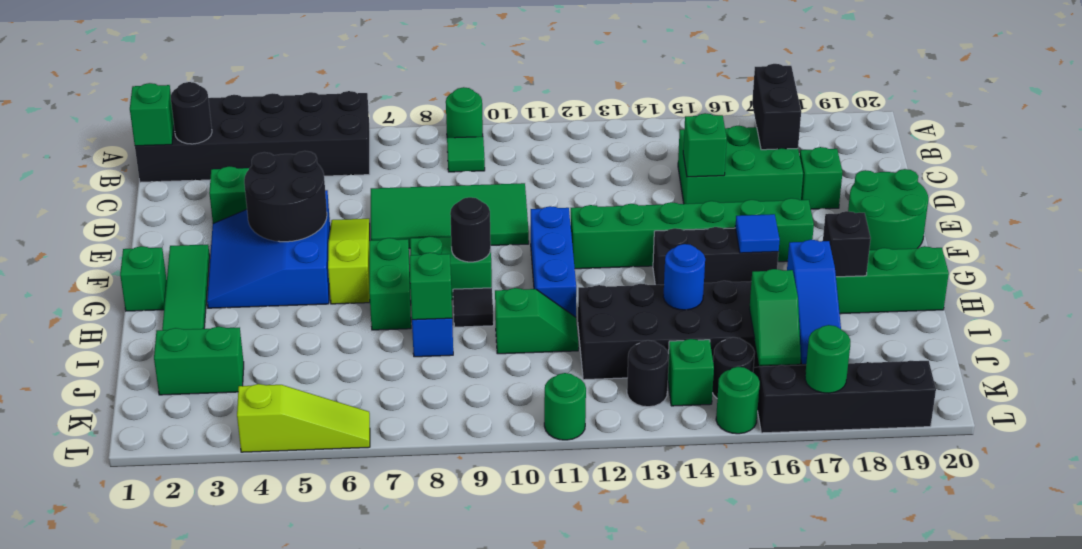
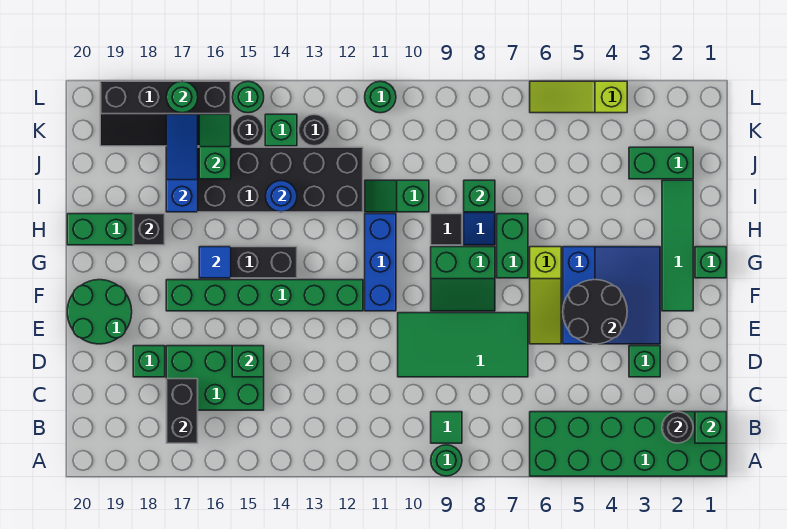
black brick A1:B6 level 1 -> green brick A1:B6 level 1
black round brick G9 level 2 -> none

